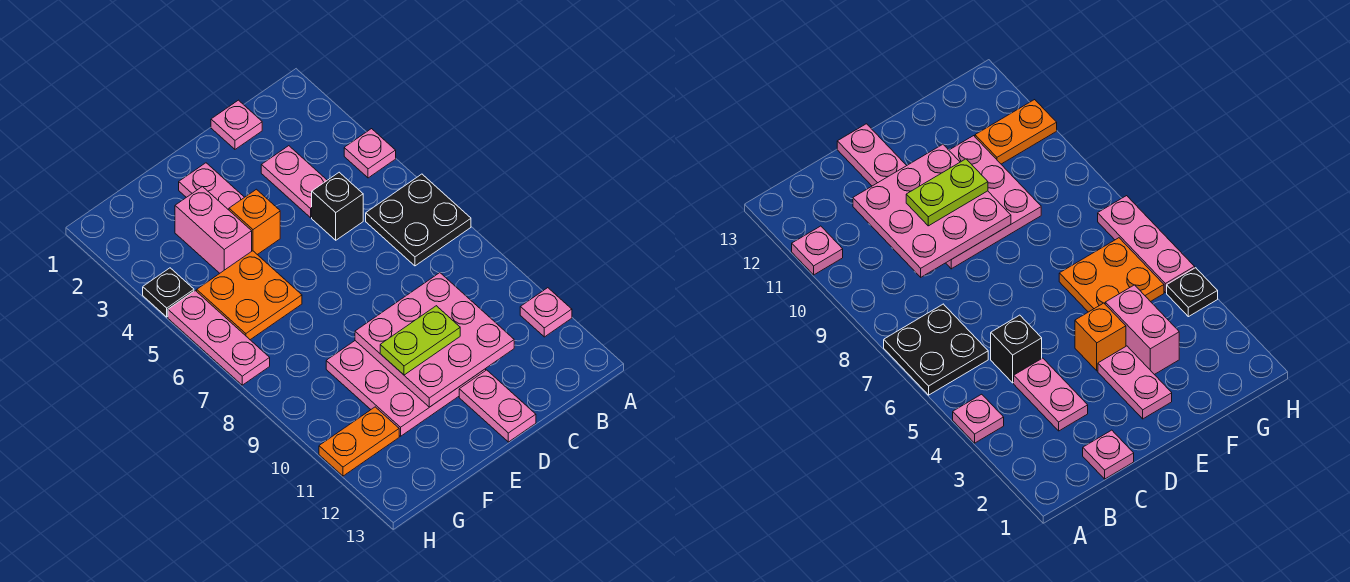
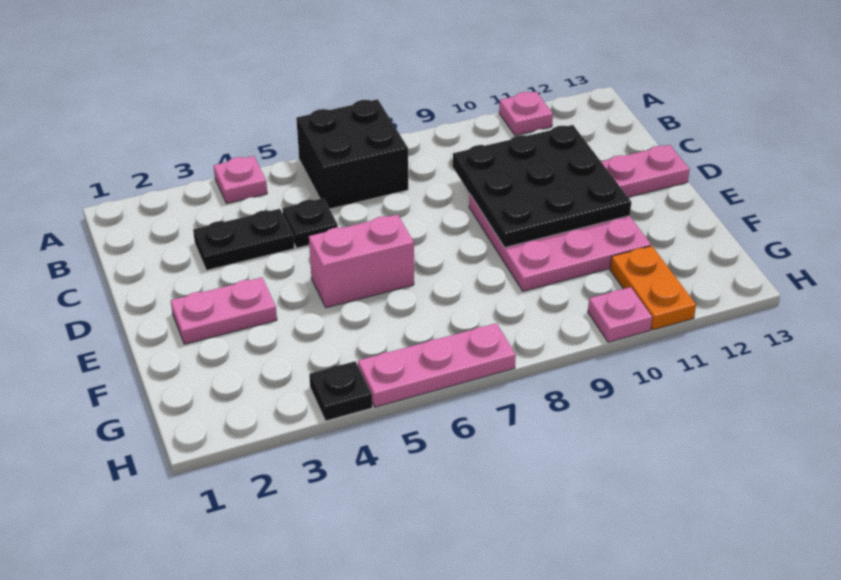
black plate A6:B7 level 1 -> black brick A6:B7 level 1
pink plate C1 level 1 -> pink plate H10 level 1
pink plate C3:C4 level 1 -> black plate C3:C4 level 1
black brick C5 level 1 -> black plate C5 level 1
pink plate C9:E11 level 2 -> black plate C9:E11 level 2
lime plate D10:E10 level 3 -> none
orange brick E4 level 1 -> none
pink brick F3:F4 level 1 -> pink brick E5:E6 level 1
orange plate F5:G6 level 1 -> none

